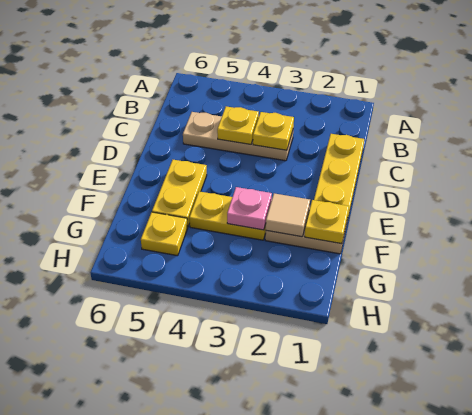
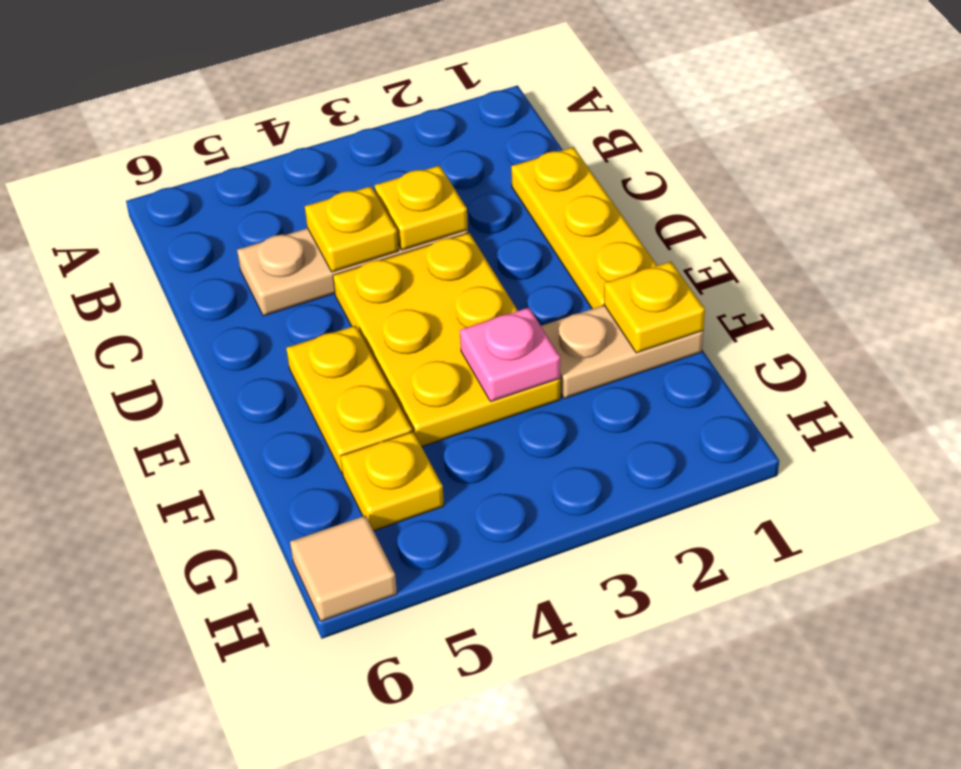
tan tile F2 level 2 -> tan tile H6 level 1
yellow plate F3:F4 level 1 -> yellow plate D3:F4 level 1

